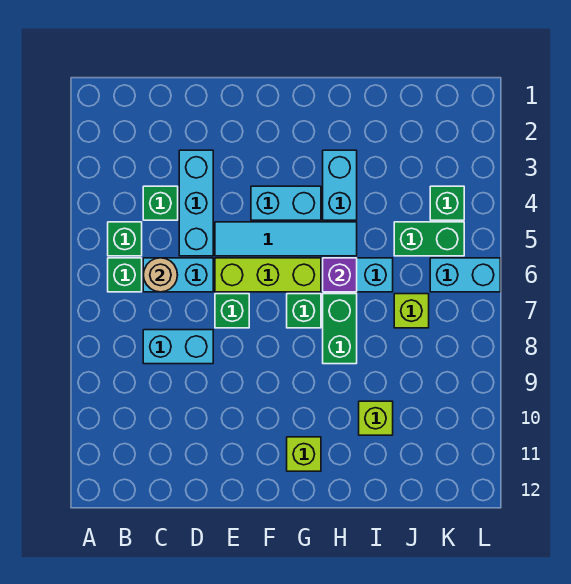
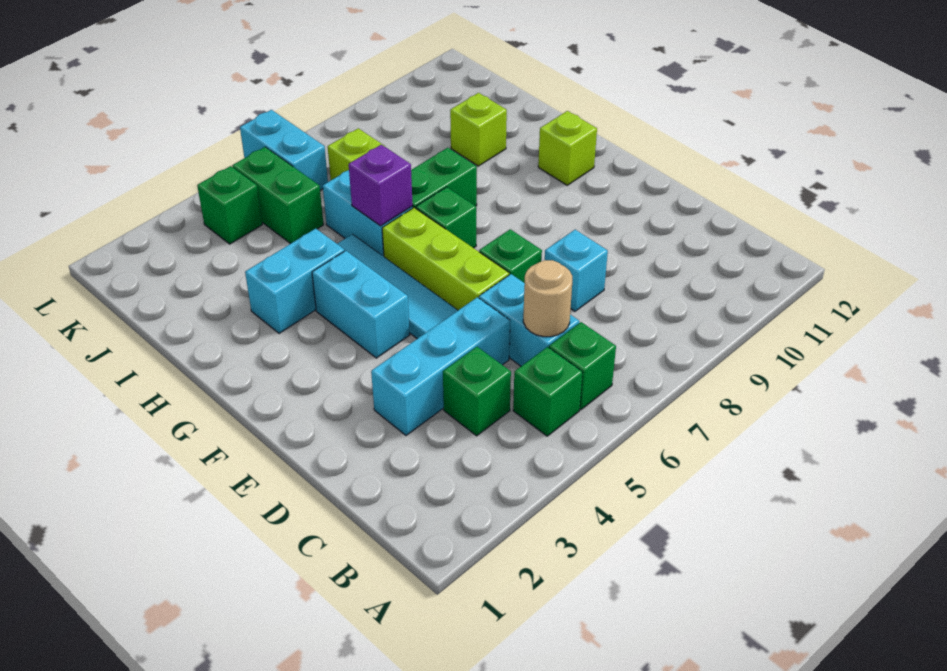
cyan brick C8:D8 level 1 -> cyan brick D8 level 1

